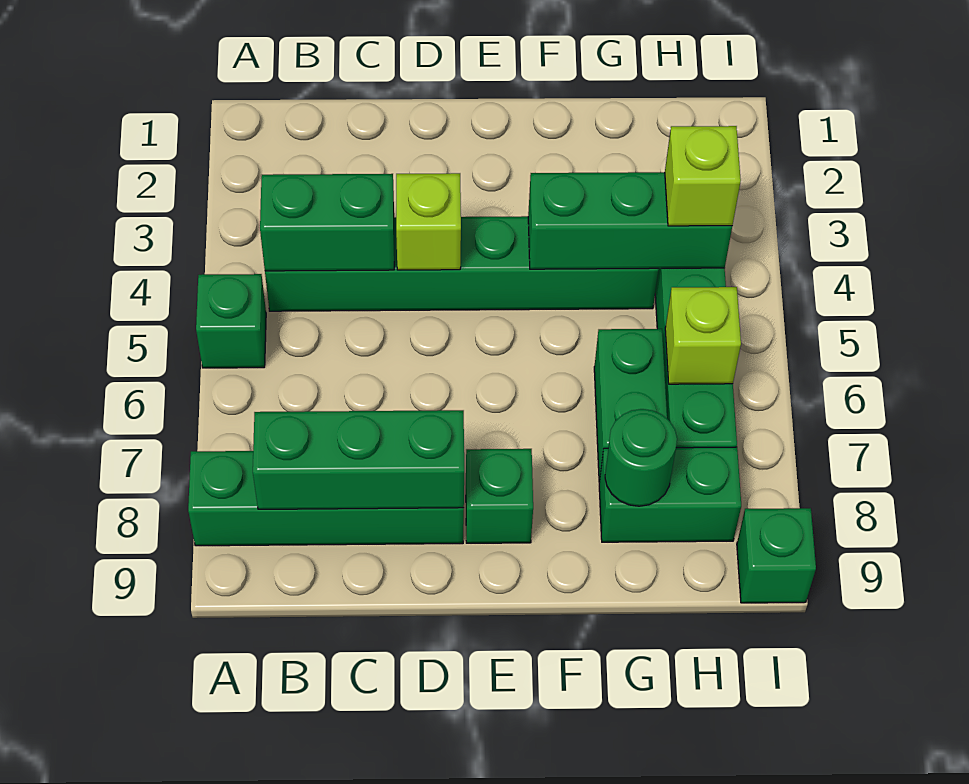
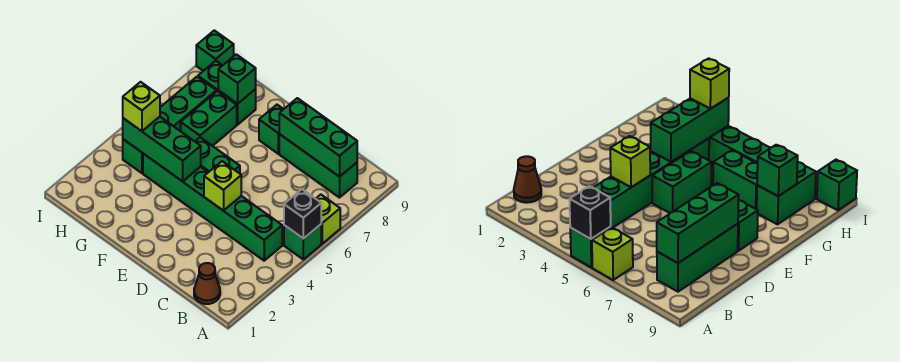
none -> black brick A5 level 2
green brick A8:D8 level 1 -> green brick B8:D8 level 1
none -> brown cone B1 level 1
green brick B4:C4 level 2 -> green brick E5:F5 level 1
green round brick G8 level 2 -> green brick G8 level 2
lime brick H6 level 2 -> lime brick A6 level 1

